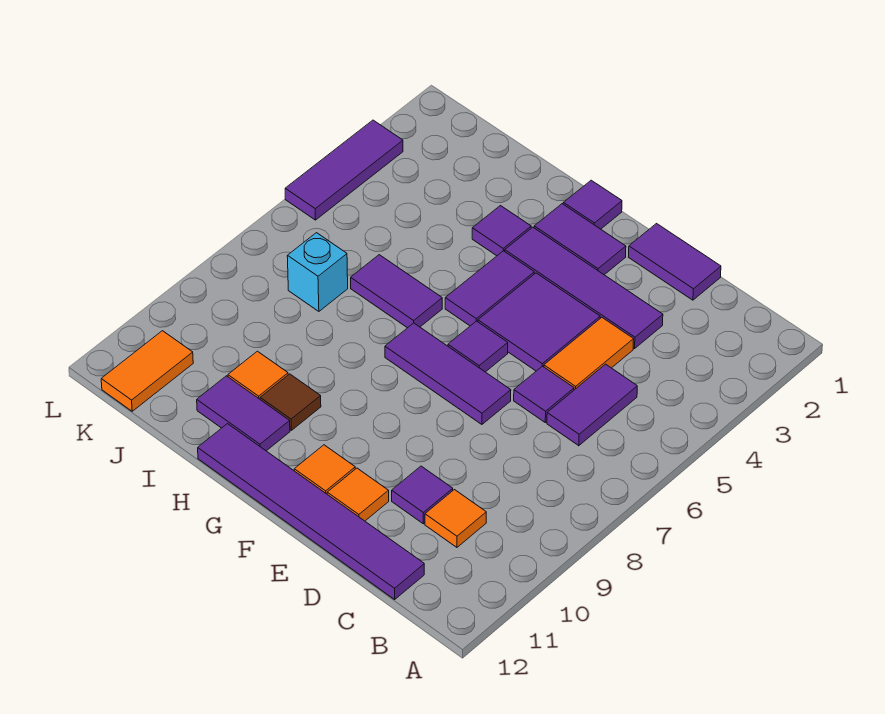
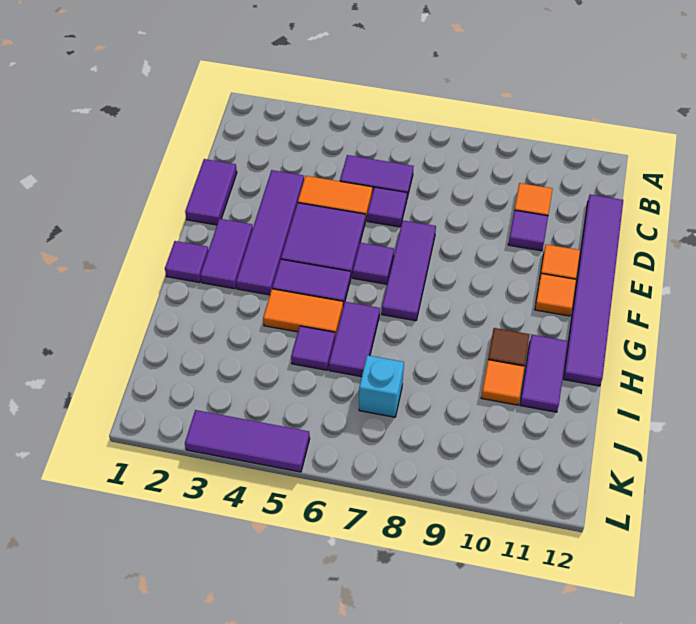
purple tile H3 level 1 -> purple tile I5 level 1
orange tile K11:K12 level 1 -> orange tile H4:H5 level 1

